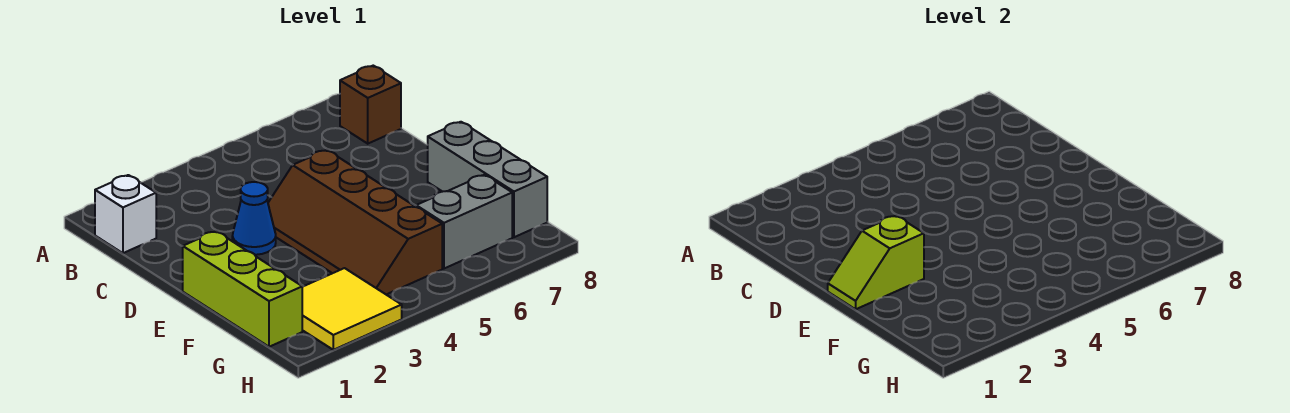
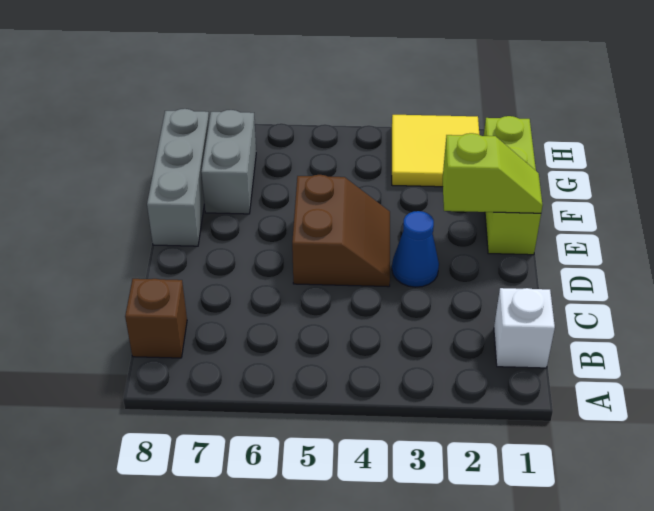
brown slope D4:G5 level 1 top 5 -> brown slope D4:E5 level 1 top 5
grey brick G6:G7 level 1 -> grey brick F7:G7 level 1

